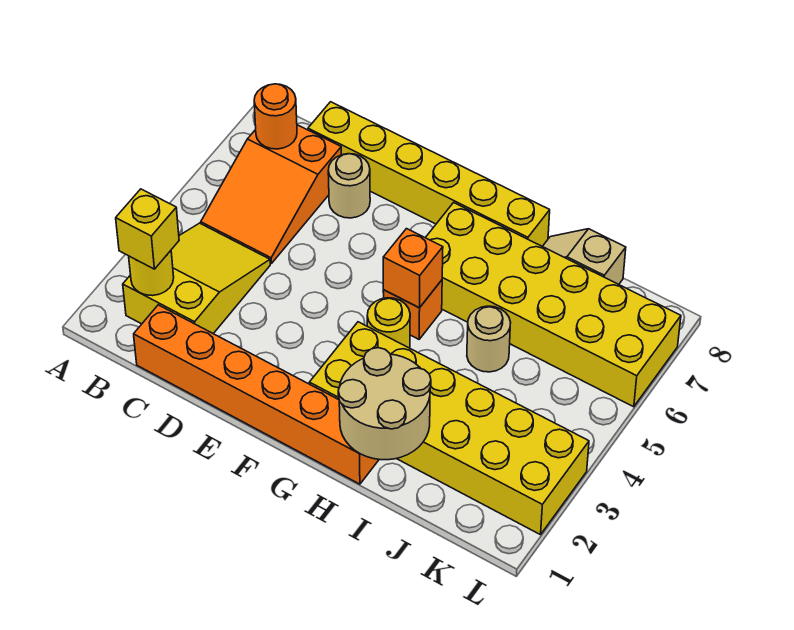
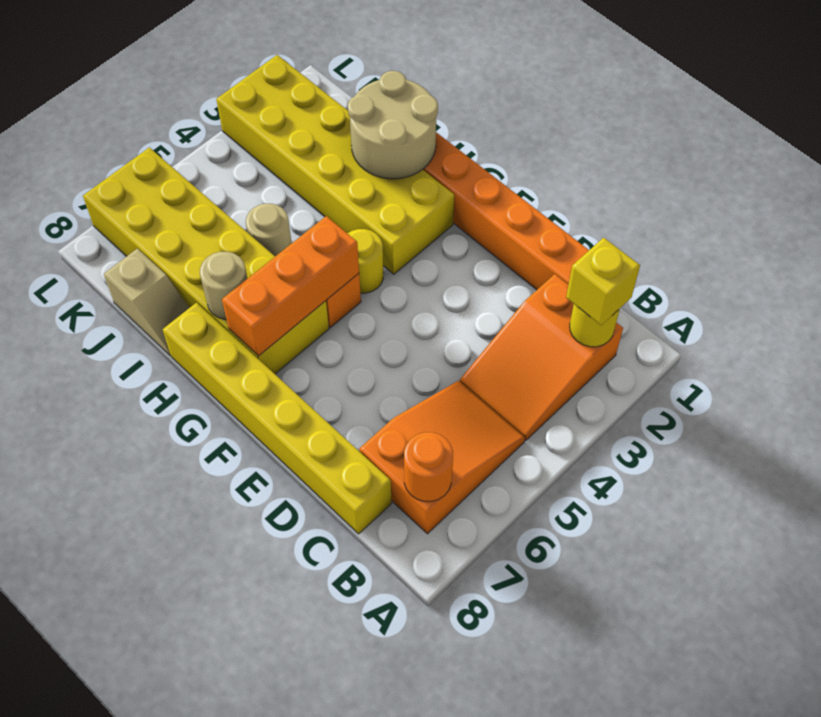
yellow slope B2:C4 level 1 top 2 -> orange slope B2:C4 level 1 top 2
tan round brick D7 level 1 -> tan round brick H7 level 2
orange brick G5 level 2 -> orange brick G5:G7 level 2

